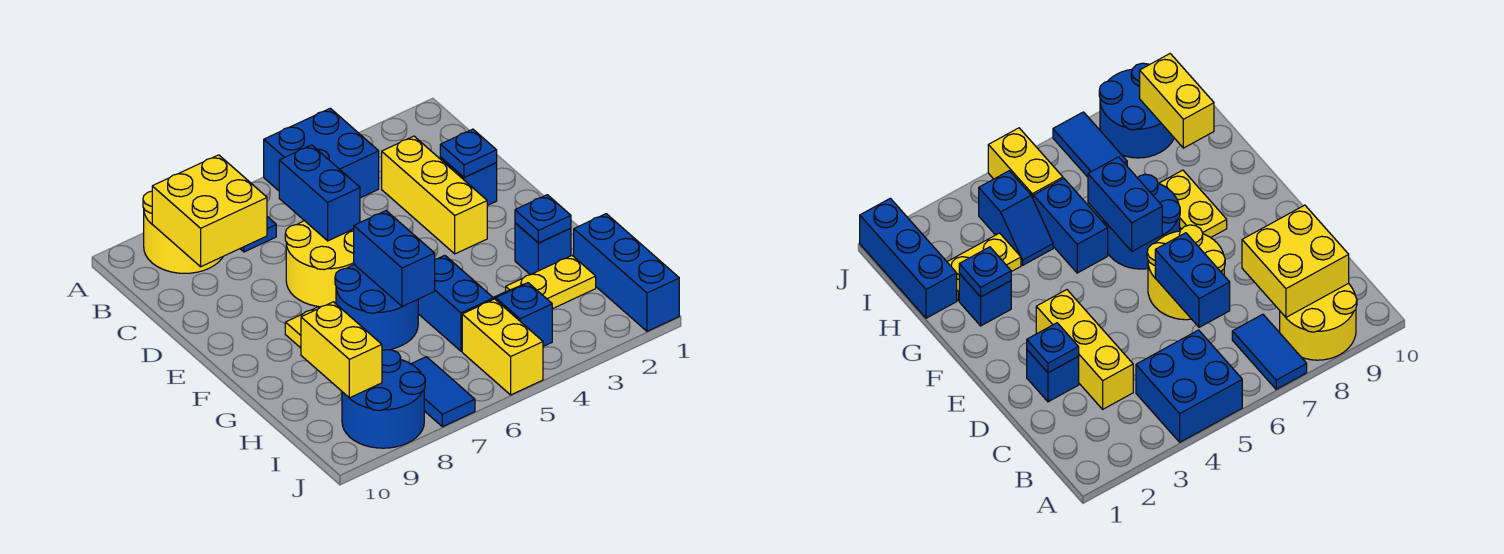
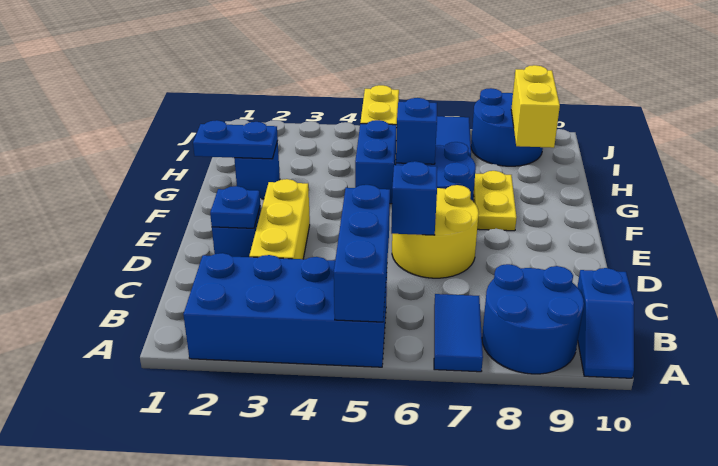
blue brick A4:B5 level 1 -> blue brick A2:B5 level 1
yellow round brick A8:B9 level 1 -> blue round brick A8:B9 level 1
yellow brick B8:C9 level 2 -> none
blue brick C6:D6 level 2 -> blue brick D6 level 2
blue brick F6:G6 level 2 -> blue brick G6 level 2
blue plate G2 level 2 -> blue plate G1:G2 level 2
blue brick H1:J1 level 1 -> blue brick A5:C5 level 2
yellow plate H2:H3 level 1 -> none
blue slope H4:I4 level 1 top I -> blue slope A10:B10 level 1 top B

